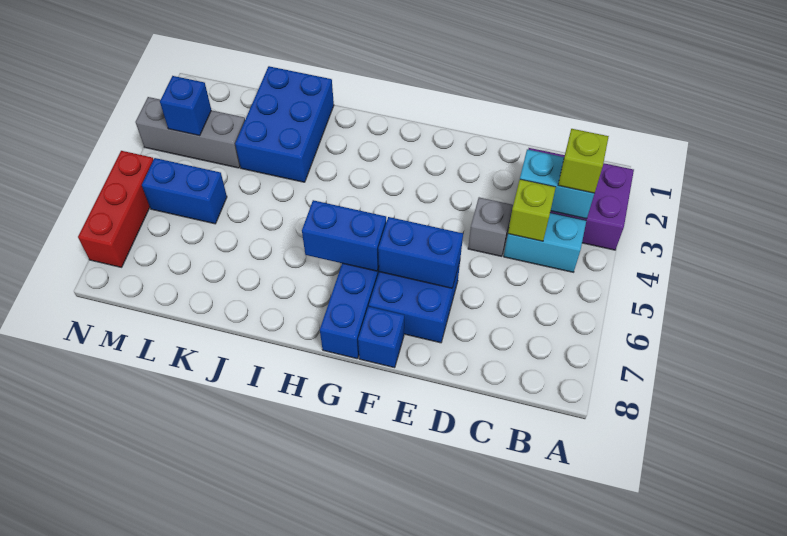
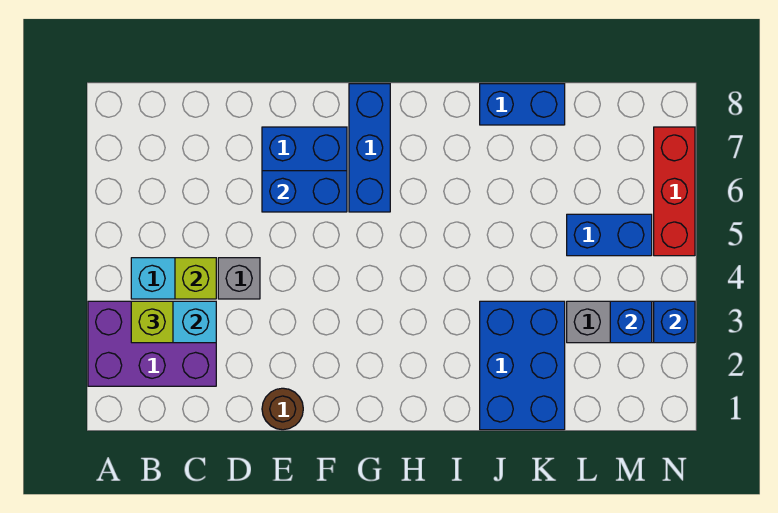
none -> brown round brick E1 level 1
blue brick F8 level 1 -> blue brick N3 level 2
blue brick G6:H6 level 2 -> blue brick J8:K8 level 1

